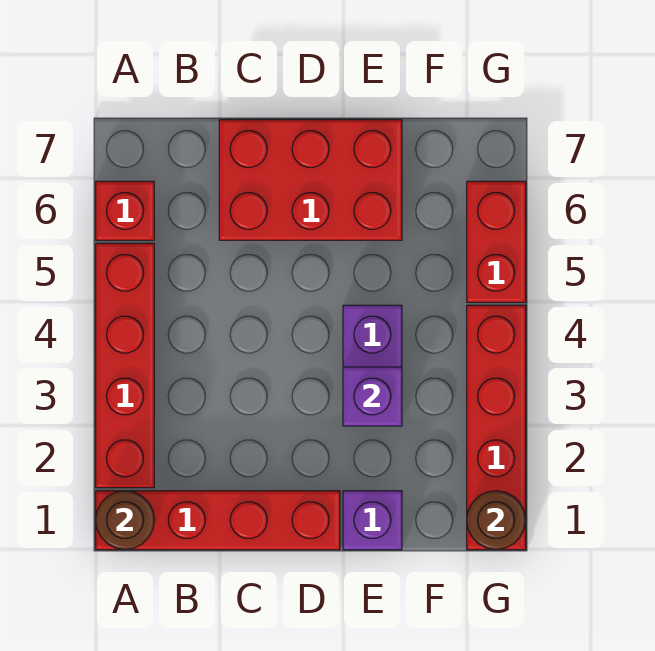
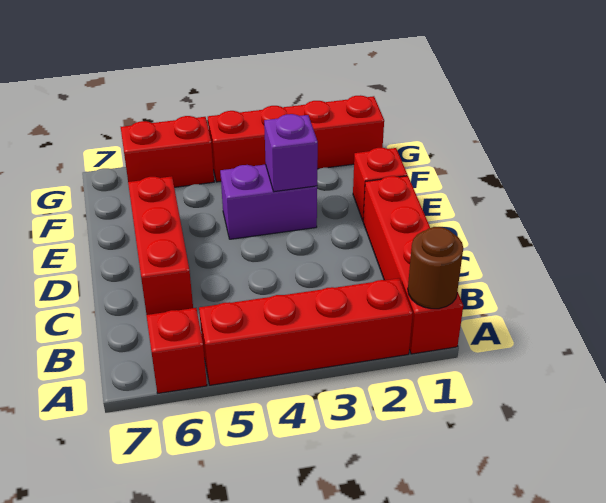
red brick C6:E7 level 1 -> red brick C6:E6 level 1
purple brick E1 level 1 -> red brick E1 level 1
brown round brick G1 level 2 -> none

